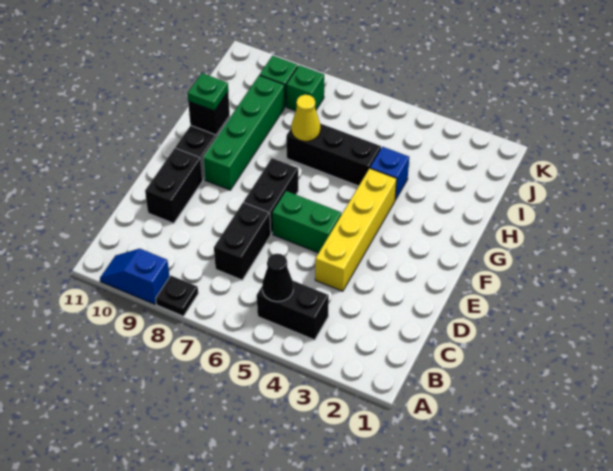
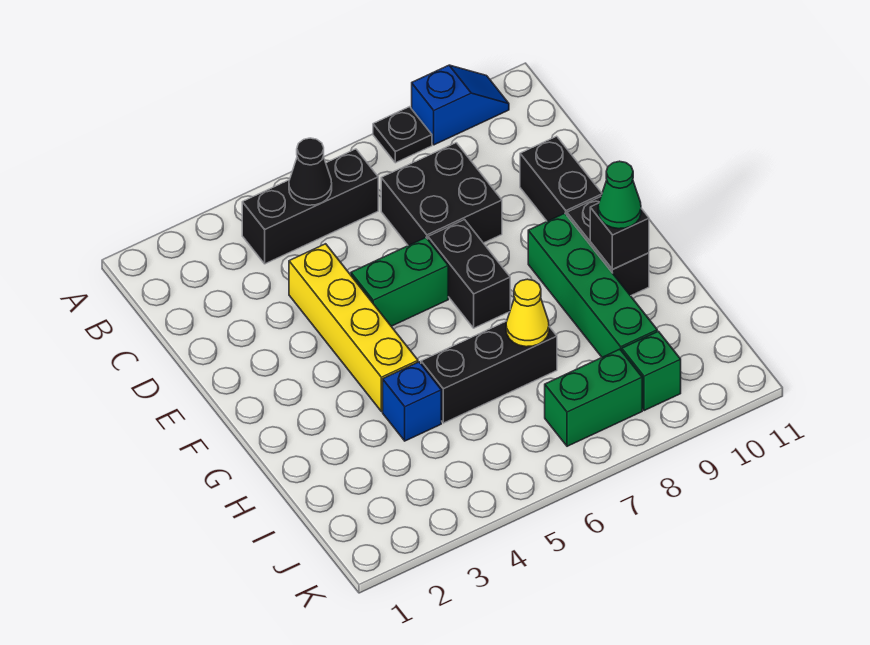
black brick B4:B5 level 1 -> black brick B4:B6 level 1
black brick C7:D7 level 1 -> black brick C7:D8 level 1
green plate G10 level 3 -> green cone G10 level 3
green brick J8 level 1 -> green brick J7:J8 level 1

